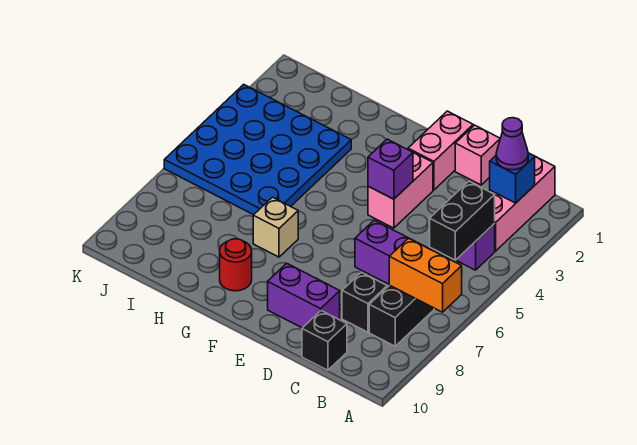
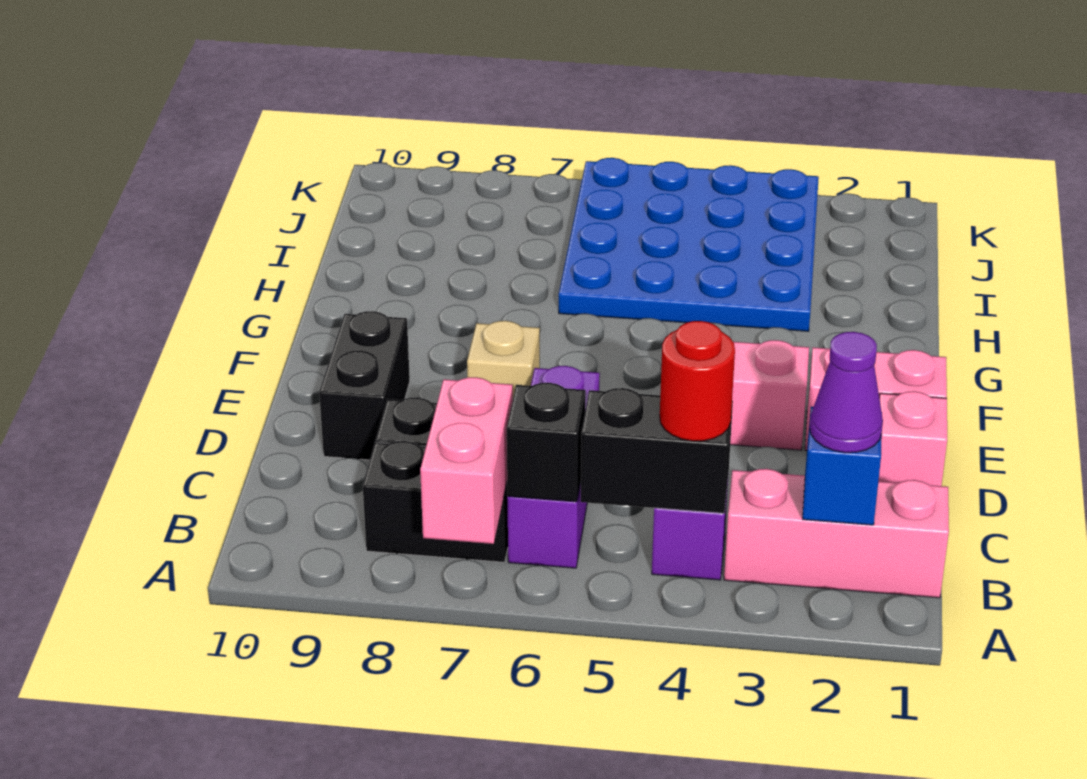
orange brick A7:B7 level 2 -> pink brick A7:B7 level 2
black brick C10 level 1 -> black brick B6 level 2
purple brick D9:E9 level 1 -> black brick D9:E9 level 1
purple brick E4 level 2 -> none
tan brick G7 level 1 -> tan brick E7 level 1
red round brick G9 level 1 -> red round brick B4 level 3

